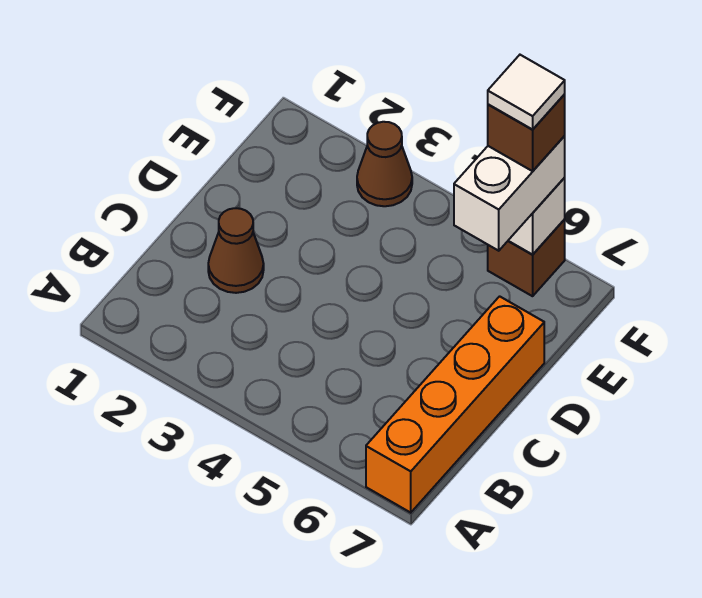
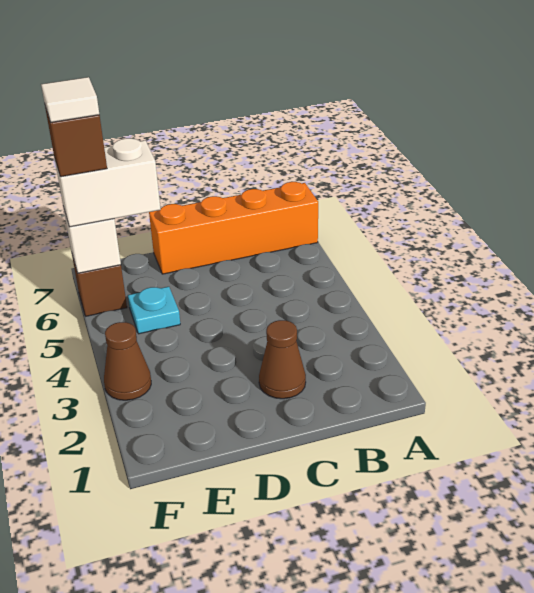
none -> cyan plate E5 level 1

